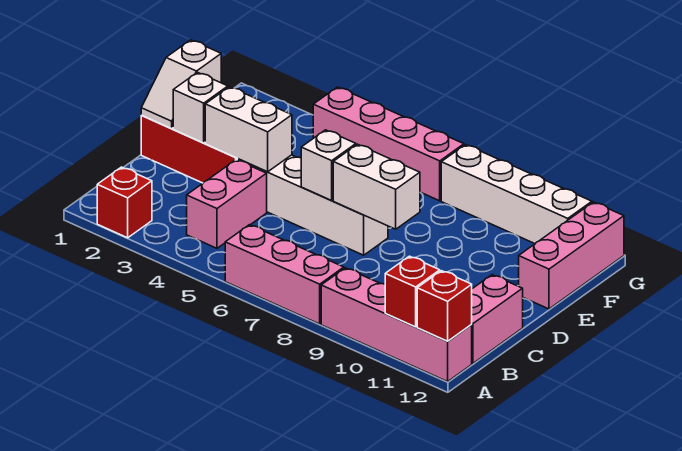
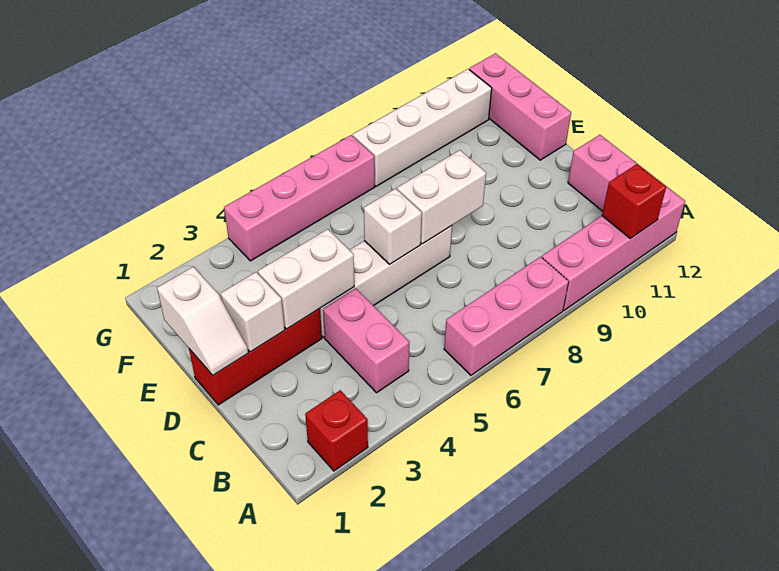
red brick A12 level 2 -> none

